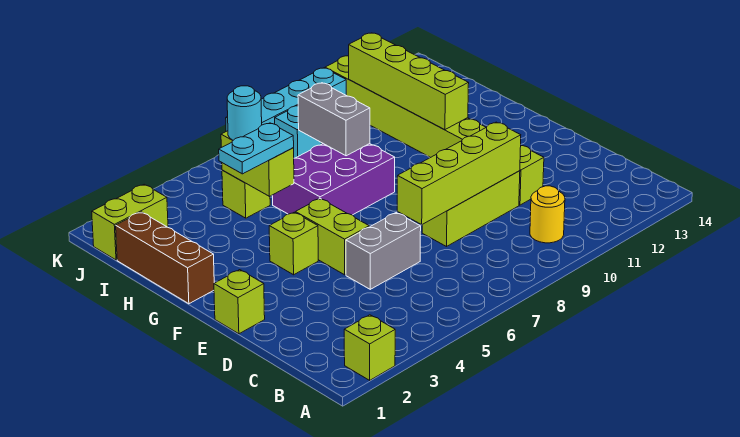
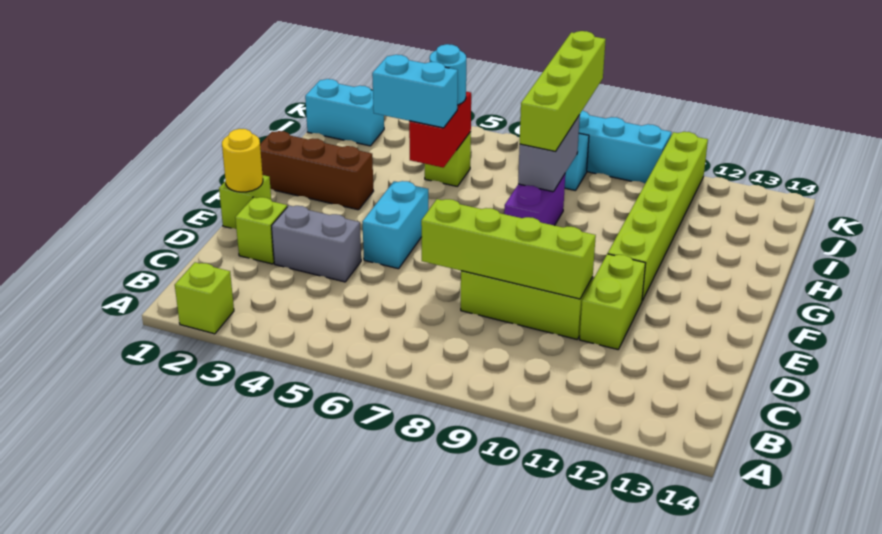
yellow round brick B10 level 1 -> yellow round brick E1 level 2
grey brick D5:D6 level 1 -> grey brick D3:D4 level 1
lime brick E5:F5 level 1 -> cyan brick E5:F5 level 1
lime brick F4 level 1 -> lime brick D2 level 1
brown brick G1:I1 level 1 -> brown brick G1:G3 level 1
purple brick G6:H8 level 1 -> purple brick G8:H8 level 1
lime brick G11:J11 level 2 -> lime brick H8:K8 level 3
cyan plate H4:H5 level 3 -> cyan brick H4:H5 level 3
lime brick H5:I5 level 2 -> red brick H5:I5 level 2
lime brick J1:J2 level 1 -> cyan brick J1:J2 level 1

